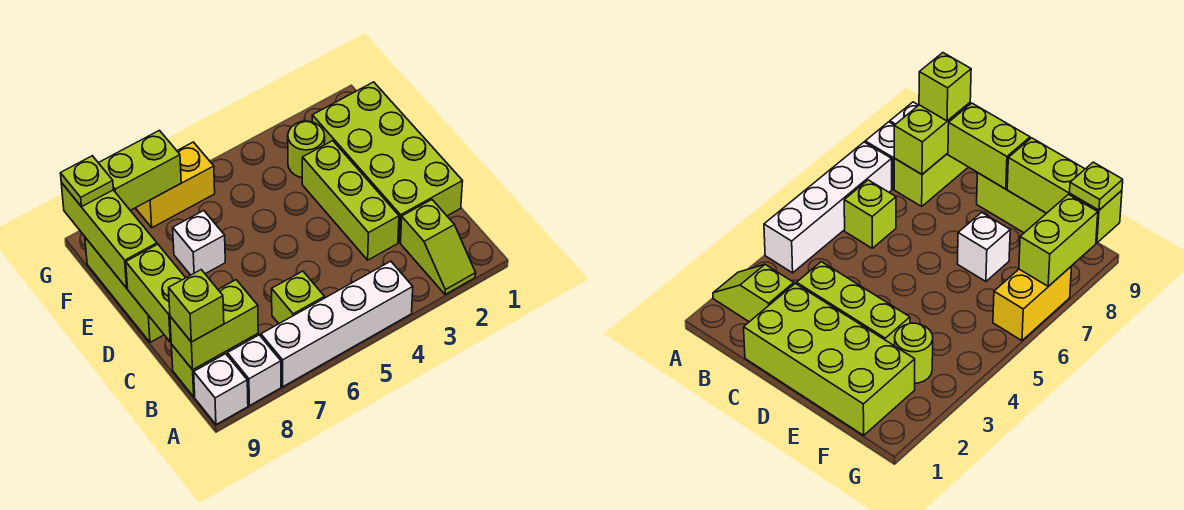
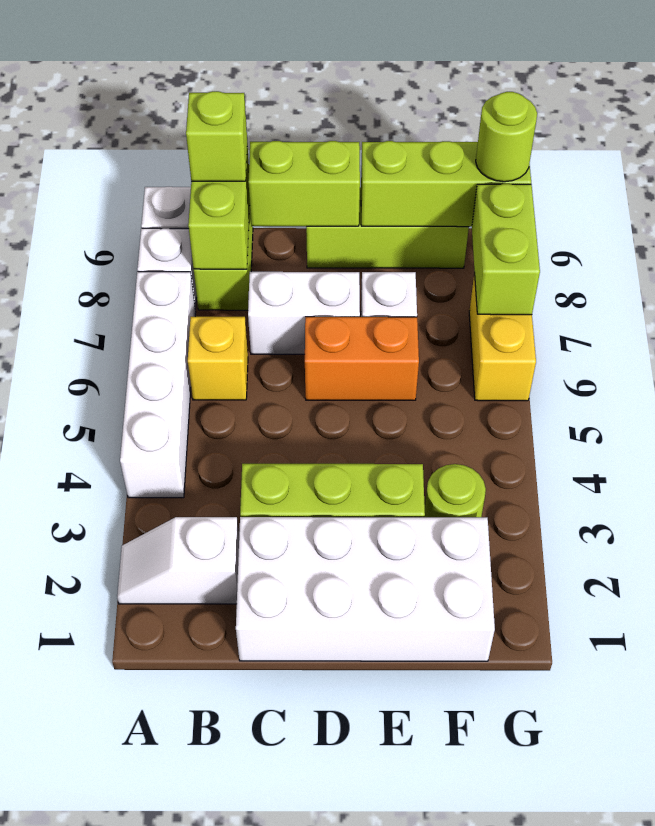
lime slope A2:B2 level 1 top B -> white slope A2:B2 level 1 top B
lime brick B6 level 1 -> yellow brick B6 level 1
lime brick C1:F2 level 1 -> white brick C1:F2 level 1
none -> white brick C7:D7 level 1
none -> orange brick D6:E6 level 1
lime plate G9 level 3 -> lime round brick G9 level 3

